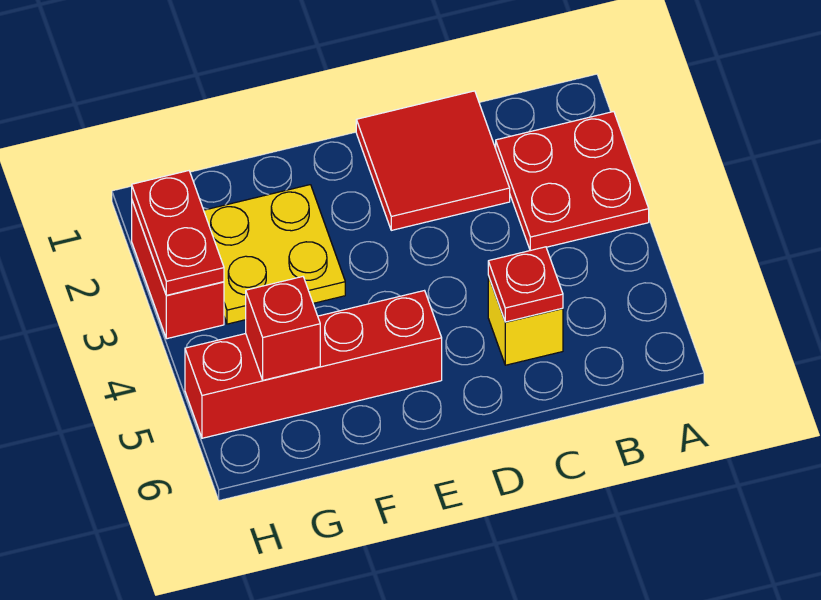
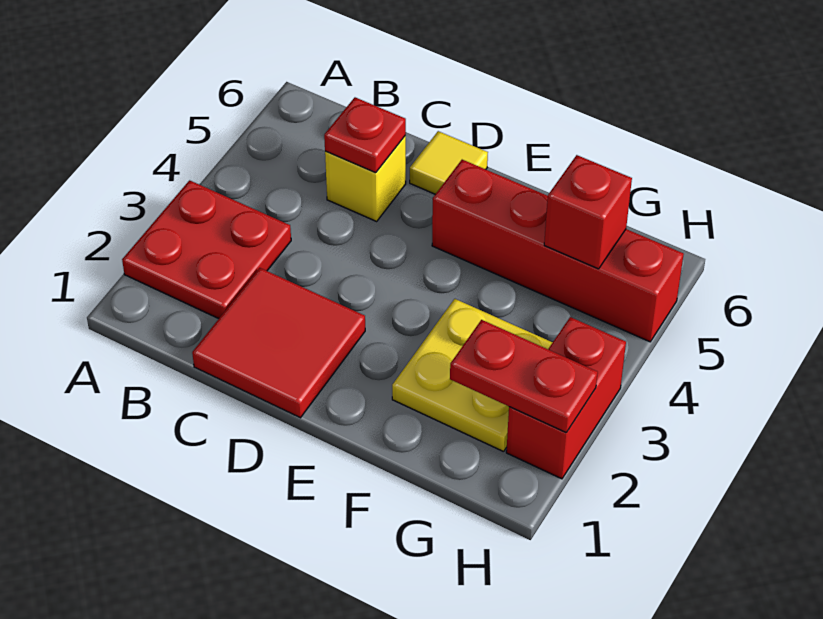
none -> yellow tile D6 level 1
red plate H2:H3 level 2 -> red plate G2:H2 level 2

